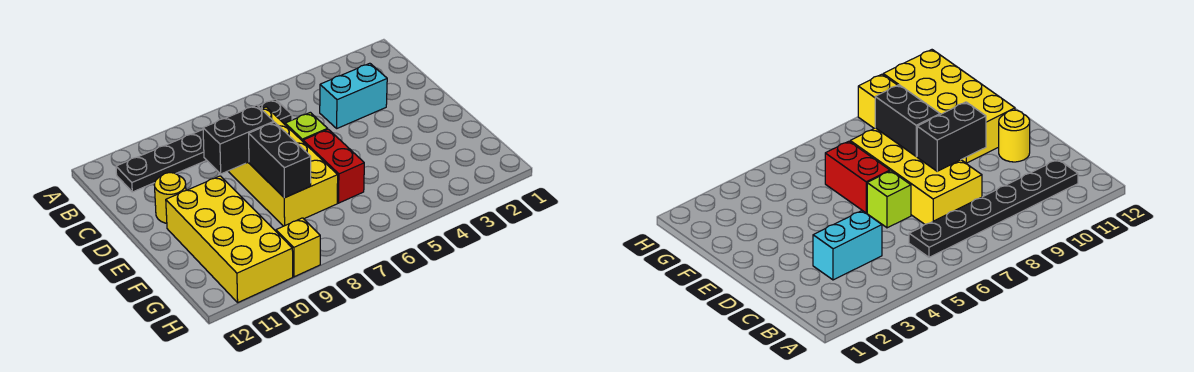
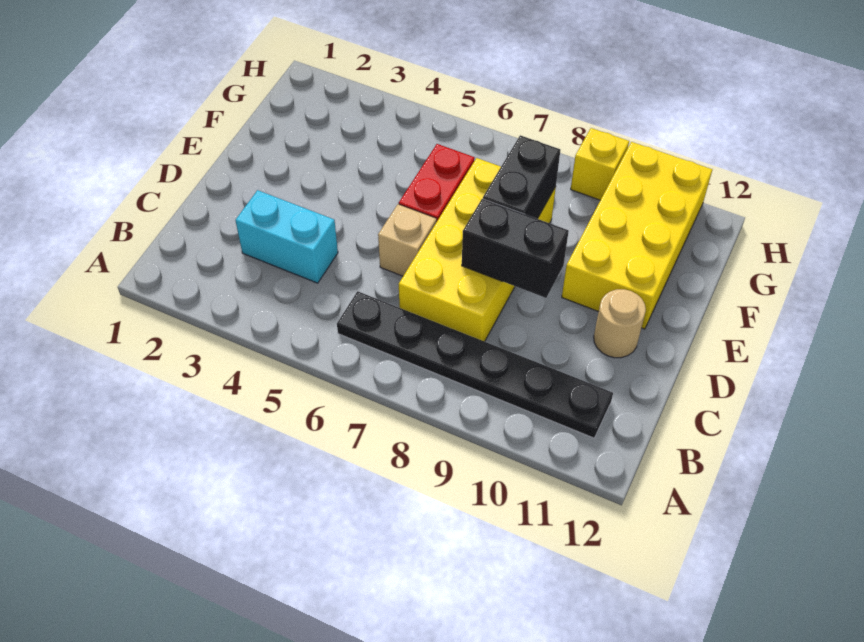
lime brick D6 level 1 -> tan brick D6 level 1
yellow round brick D11 level 1 -> tan round brick D11 level 1

